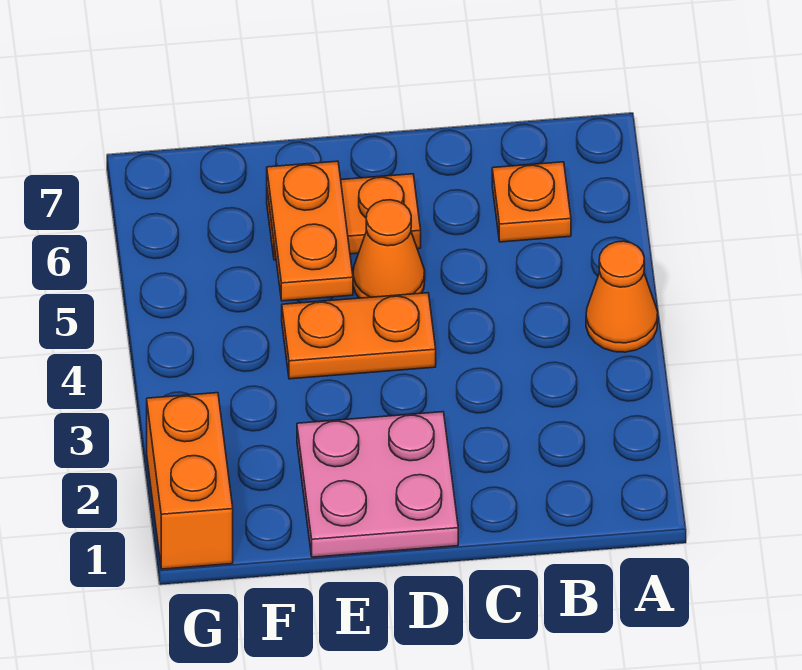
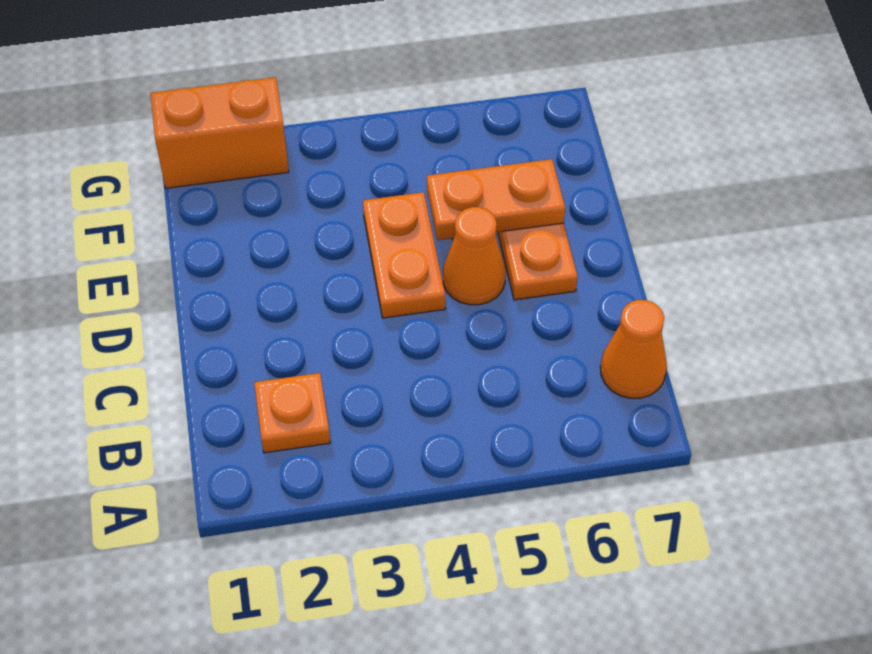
orange cone A4 level 1 -> orange cone B7 level 1
orange plate B6 level 1 -> orange plate B2 level 1
pink plate D1:E2 level 1 -> none

